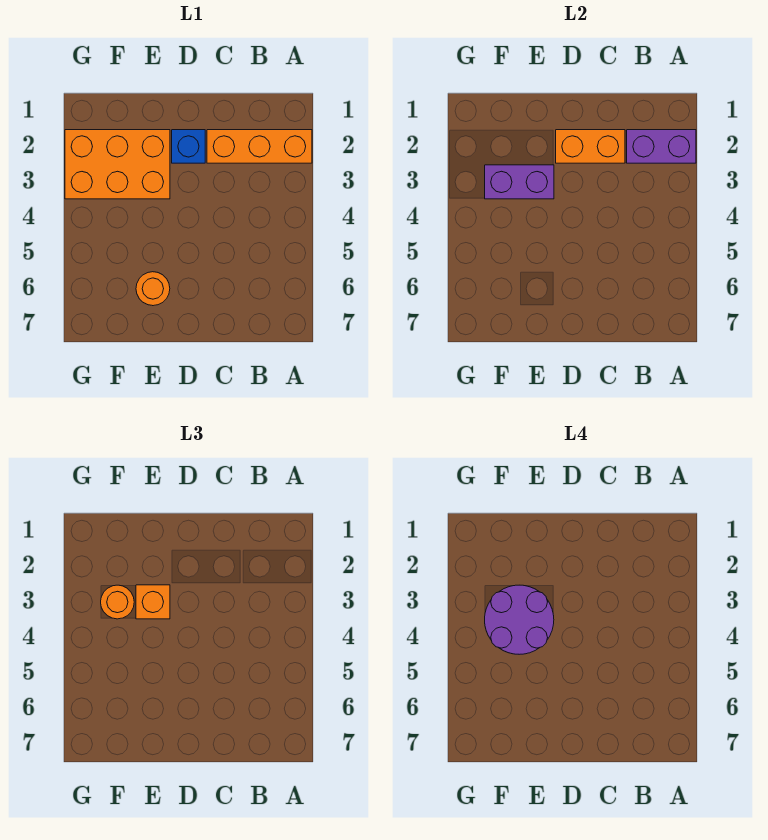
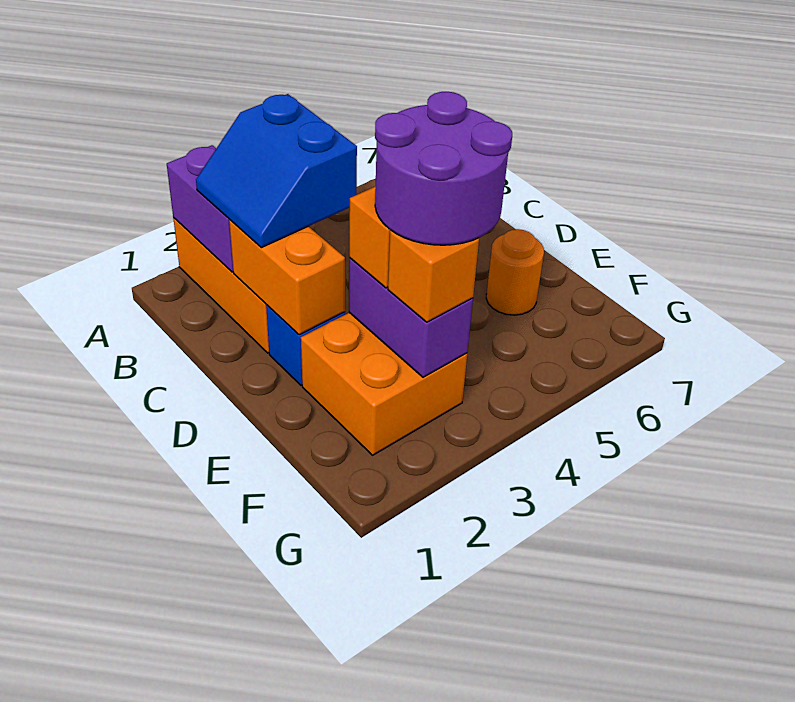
none -> blue slope B2:C3 level 3 top 3
orange brick E2:G3 level 1 -> orange brick E2:F3 level 1
orange round brick F3 level 3 -> orange brick F3 level 3

